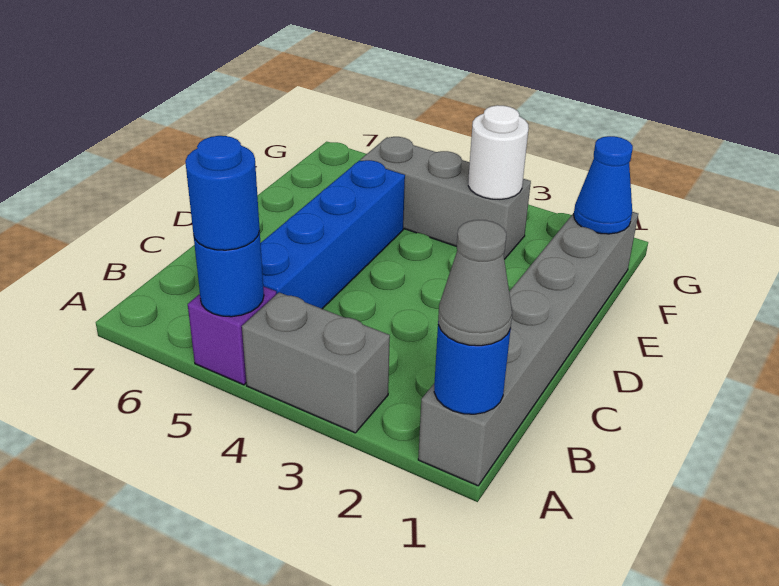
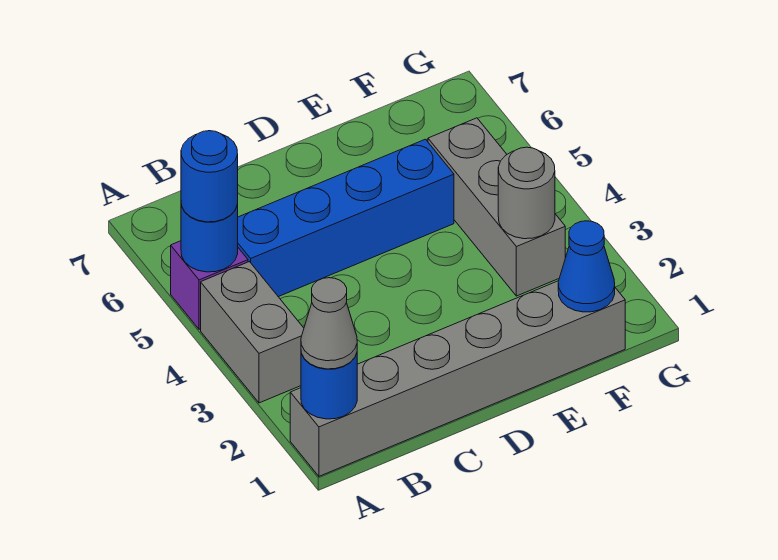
white round brick F3 level 2 -> grey round brick F3 level 2

